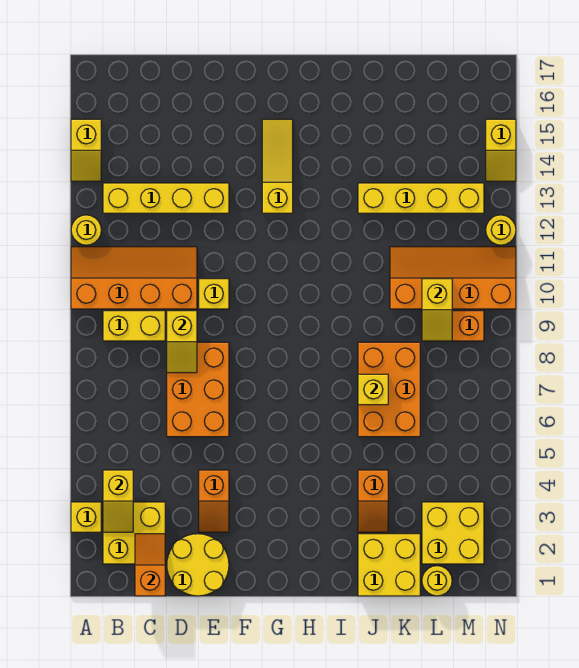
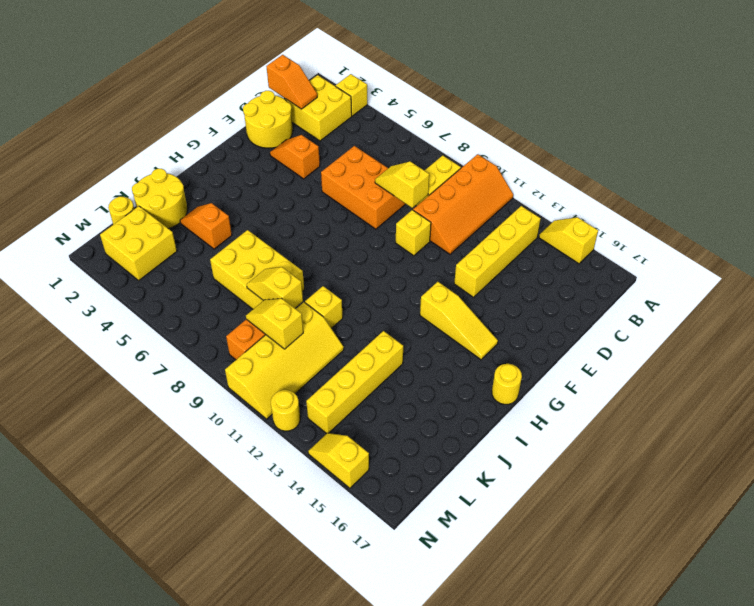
yellow round brick A12 level 1 -> yellow round brick H17 level 1
yellow slope B3:B4 level 2 top 4 -> yellow slope K8:K9 level 2 top 9
yellow brick J1:K2 level 1 -> yellow round brick J1:K2 level 1
orange brick J6:K8 level 1 -> yellow brick J6:K8 level 1
yellow brick J7 level 2 -> yellow brick J10 level 1
orange slope K10:N11 level 1 top 10 -> yellow slope K10:N11 level 1 top 10

